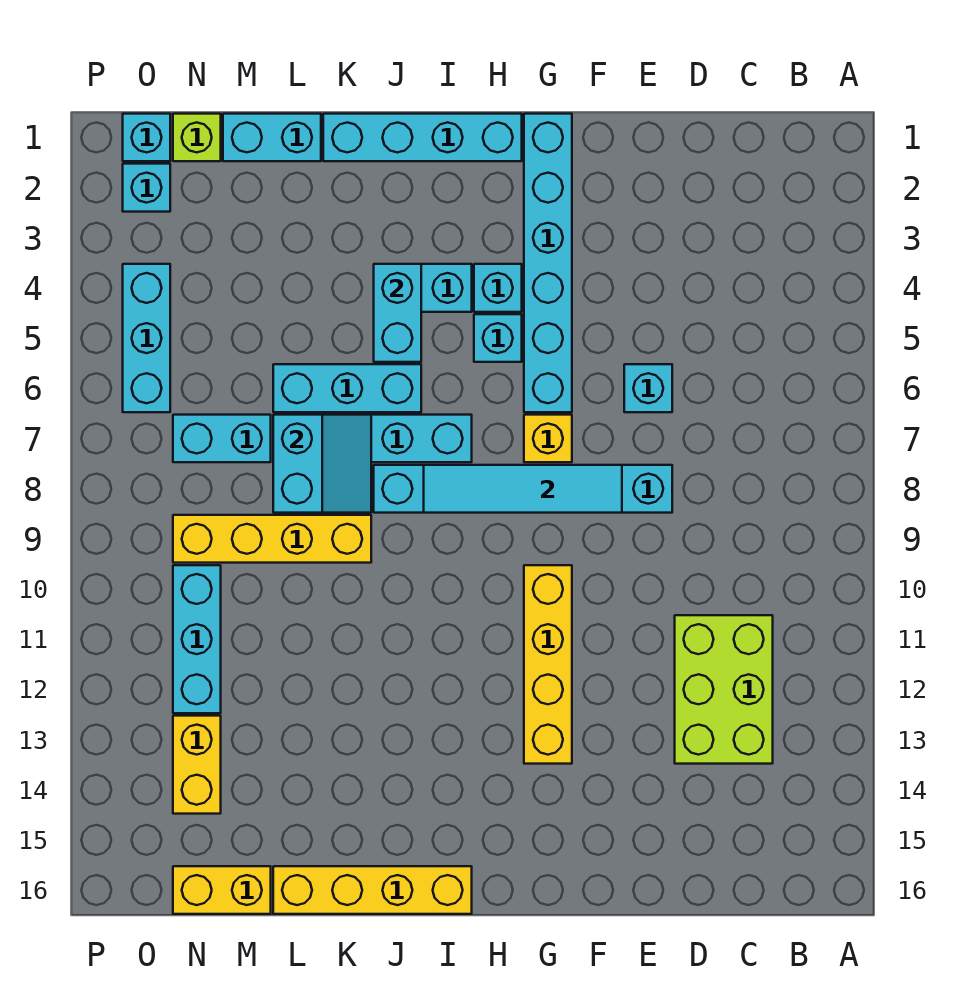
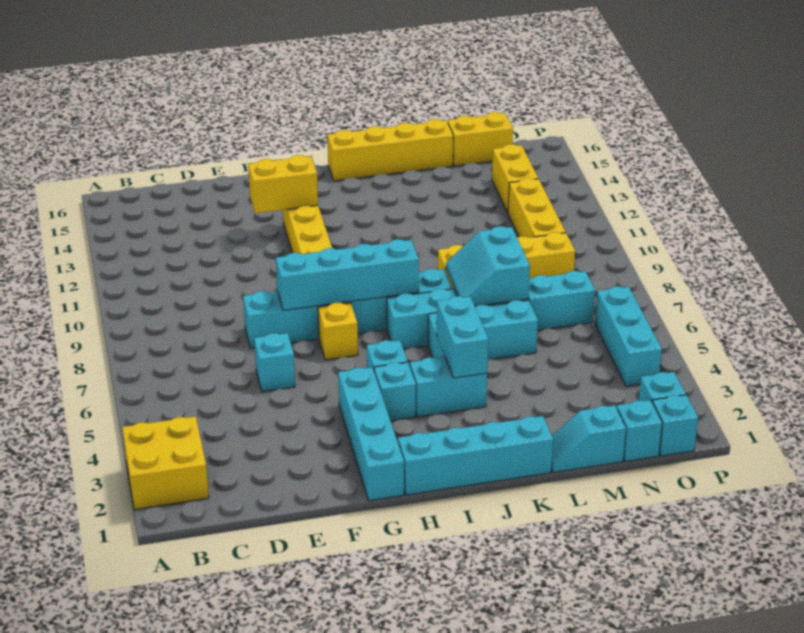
none -> yellow brick A2:B3 level 1
lime brick C11:D13 level 1 -> none
cyan tile F8:I8 level 2 -> cyan brick F8:I8 level 2
none -> yellow brick F13:G13 level 2
cyan brick G1:G6 level 1 -> cyan brick G1:G4 level 1
cyan brick L1:M1 level 1 -> cyan slope L1:M1 level 1 top M
lime brick N1 level 1 -> cyan brick N1 level 1
cyan brick N10:N12 level 1 -> yellow brick N10:N12 level 1

